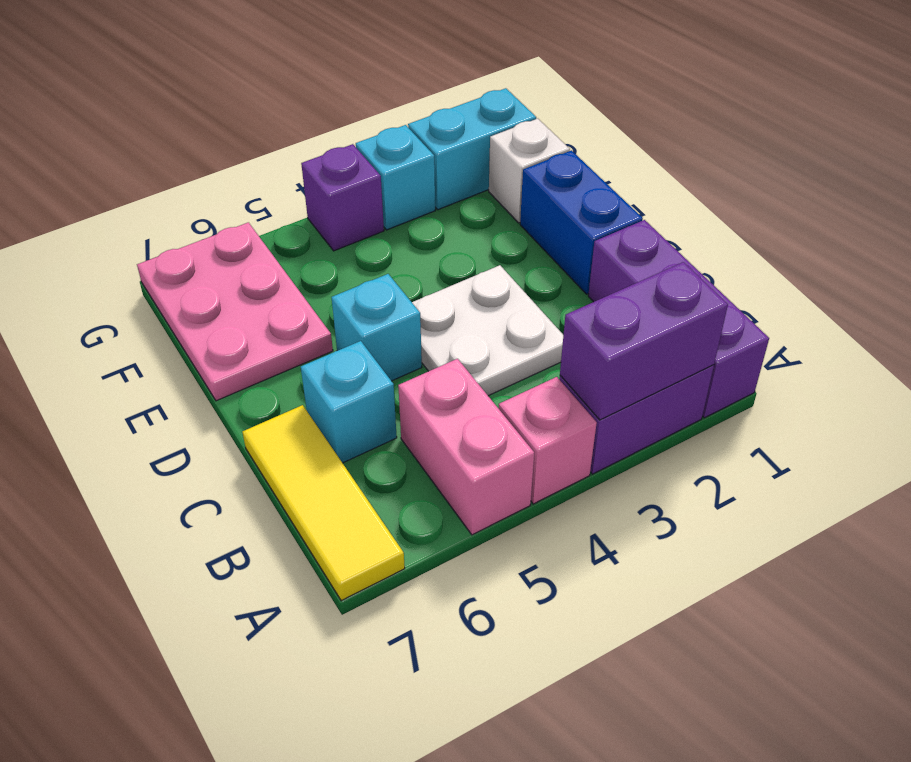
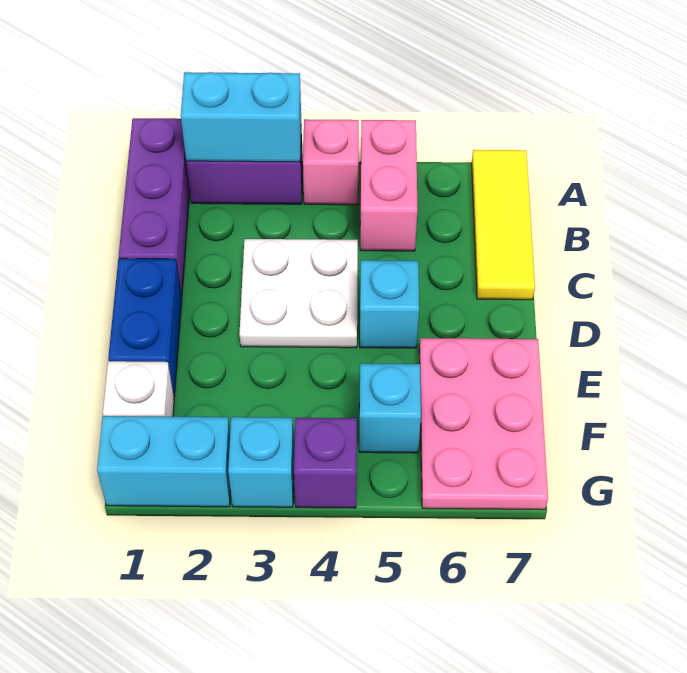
purple brick A2:A3 level 2 -> cyan brick A2:A3 level 2
cyan brick C6 level 1 -> cyan brick F5 level 1

